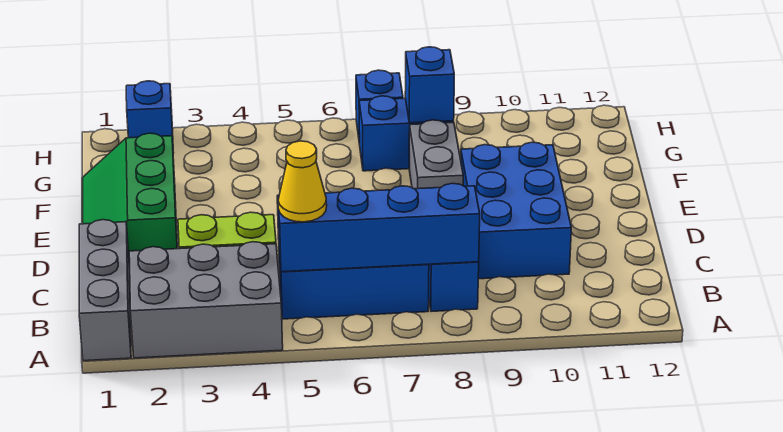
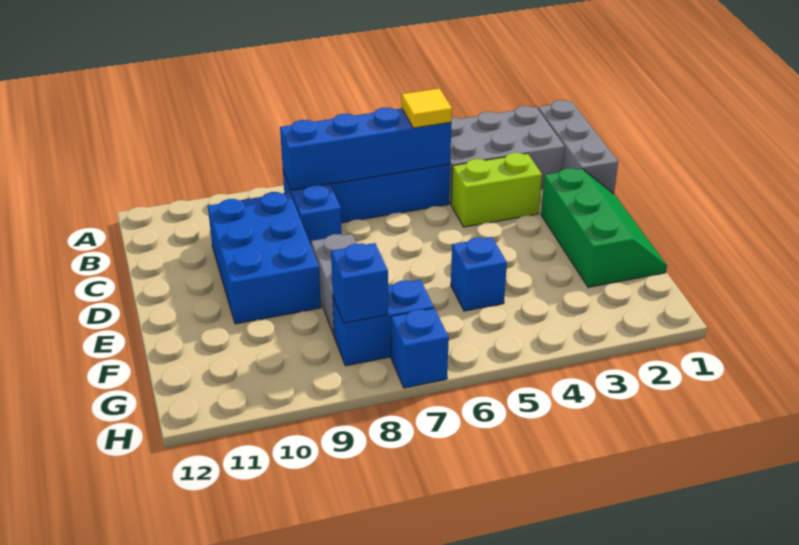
yellow cone B5 level 3 -> yellow tile B5 level 3
blue brick H2 level 1 -> blue brick F5 level 1

